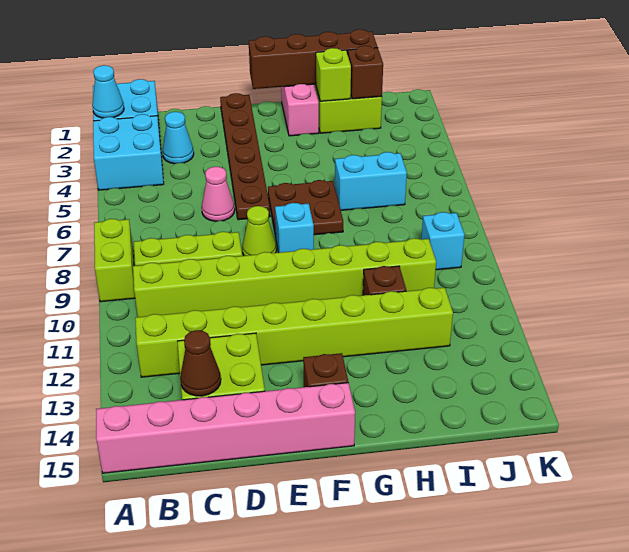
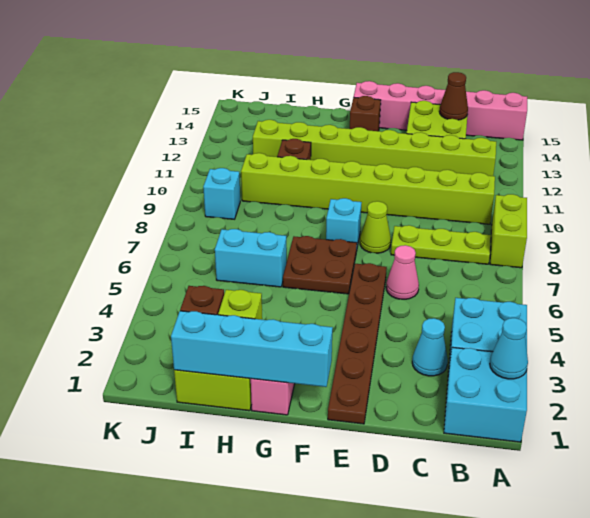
brown brick F1:I1 level 2 -> cyan brick F1:I1 level 2

